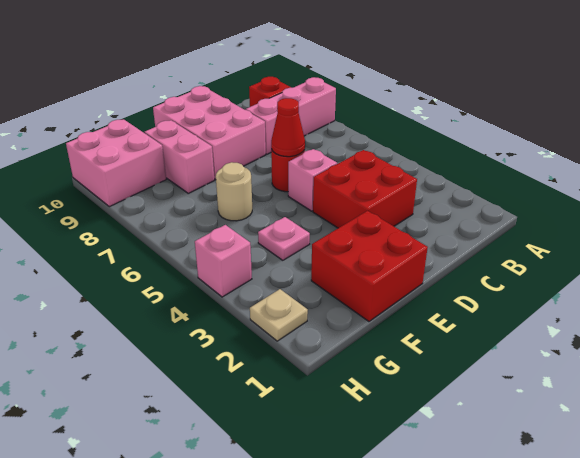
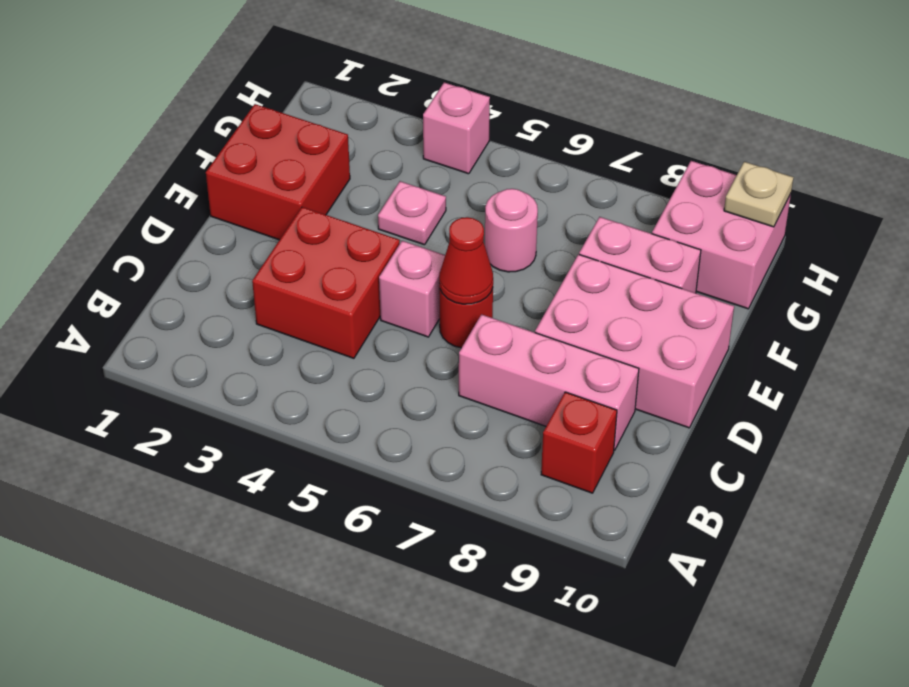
pink brick A8:C8 level 1 -> pink brick C7:C9 level 1
tan round brick F6 level 1 -> pink round brick F6 level 1
tan plate H2 level 1 -> tan plate H10 level 2

